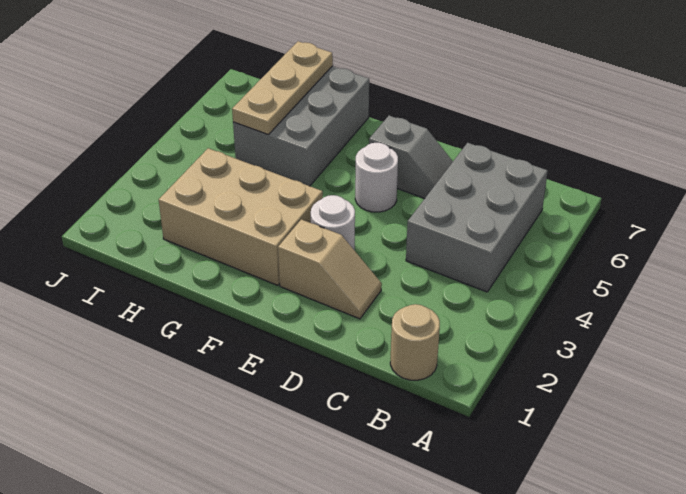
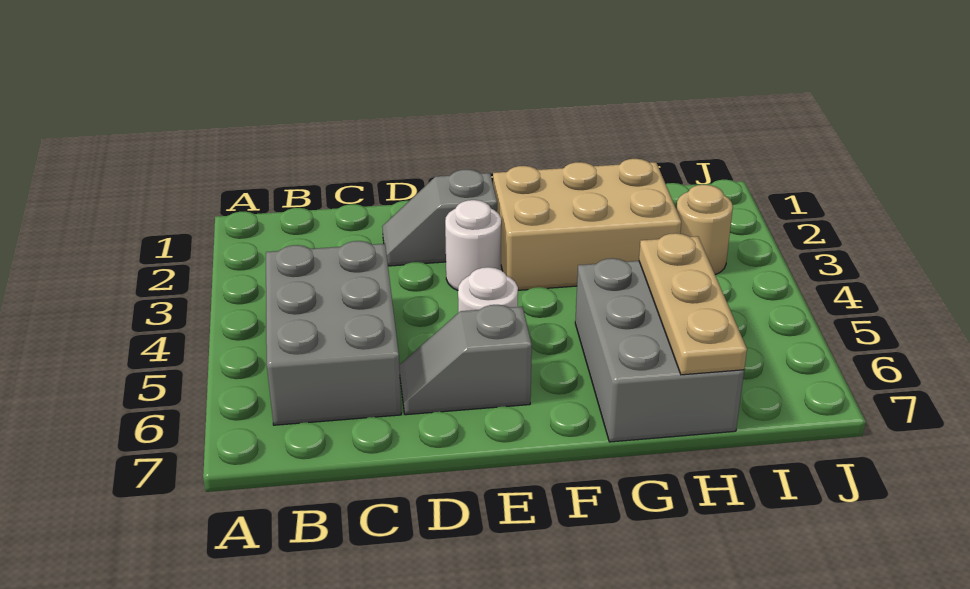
tan round brick B1 level 1 -> tan round brick I3 level 1
tan slope D2:E2 level 1 top E -> grey slope D2:E2 level 1 top E

